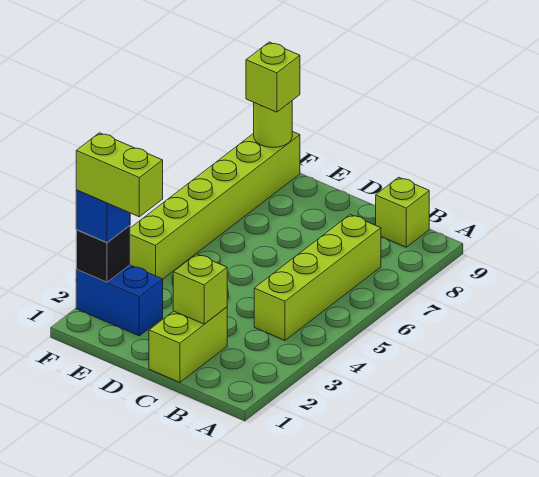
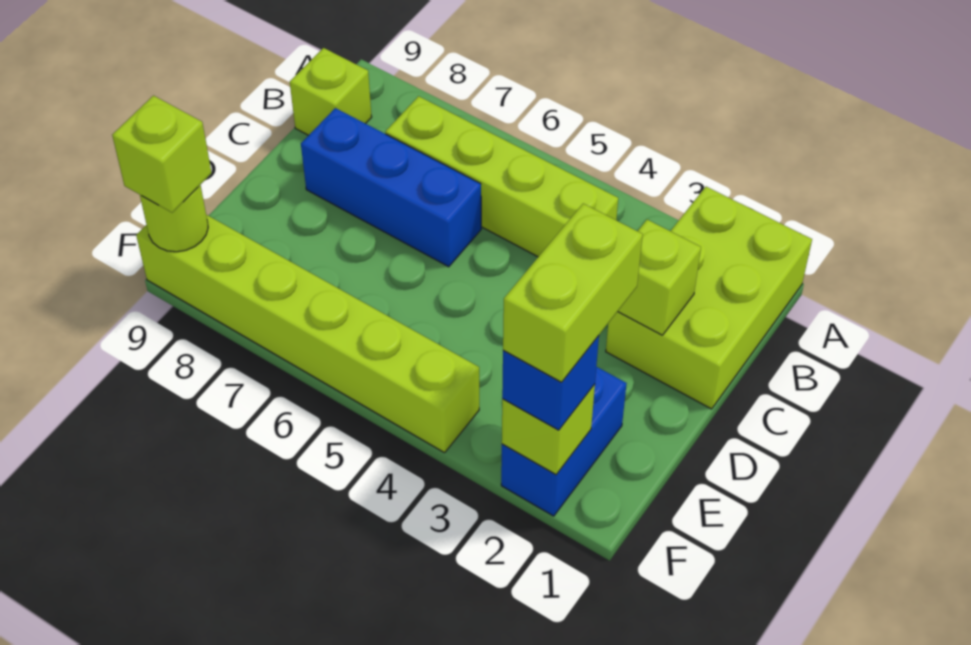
lime brick C1:C2 level 1 -> lime brick A1:C2 level 1
none -> blue brick C6:C8 level 1
black brick F2 level 2 -> lime brick F2 level 2

